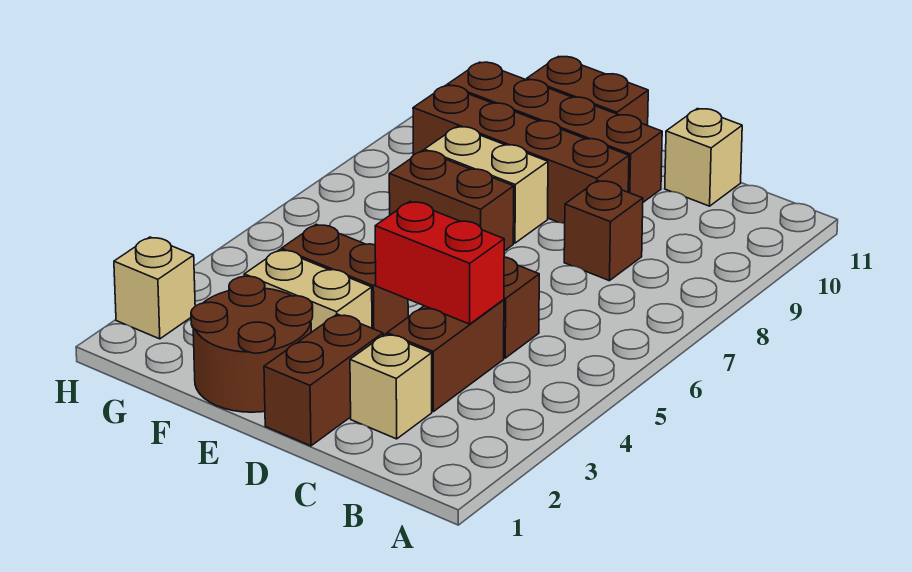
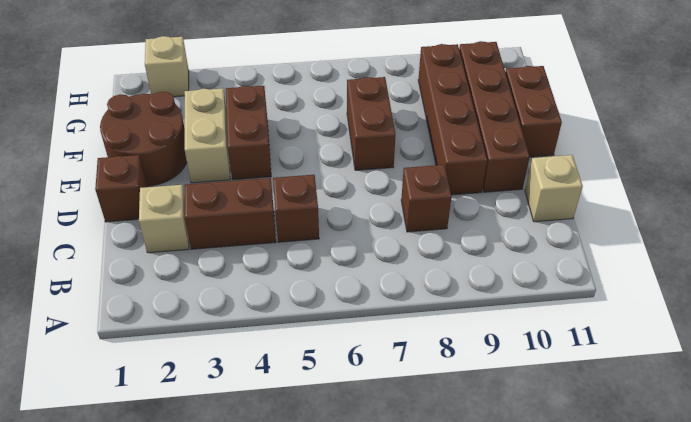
red brick C4:D4 level 2 -> none
brown brick D1:D2 level 1 -> brown brick D1 level 1
tan brick E8:F8 level 1 -> none

